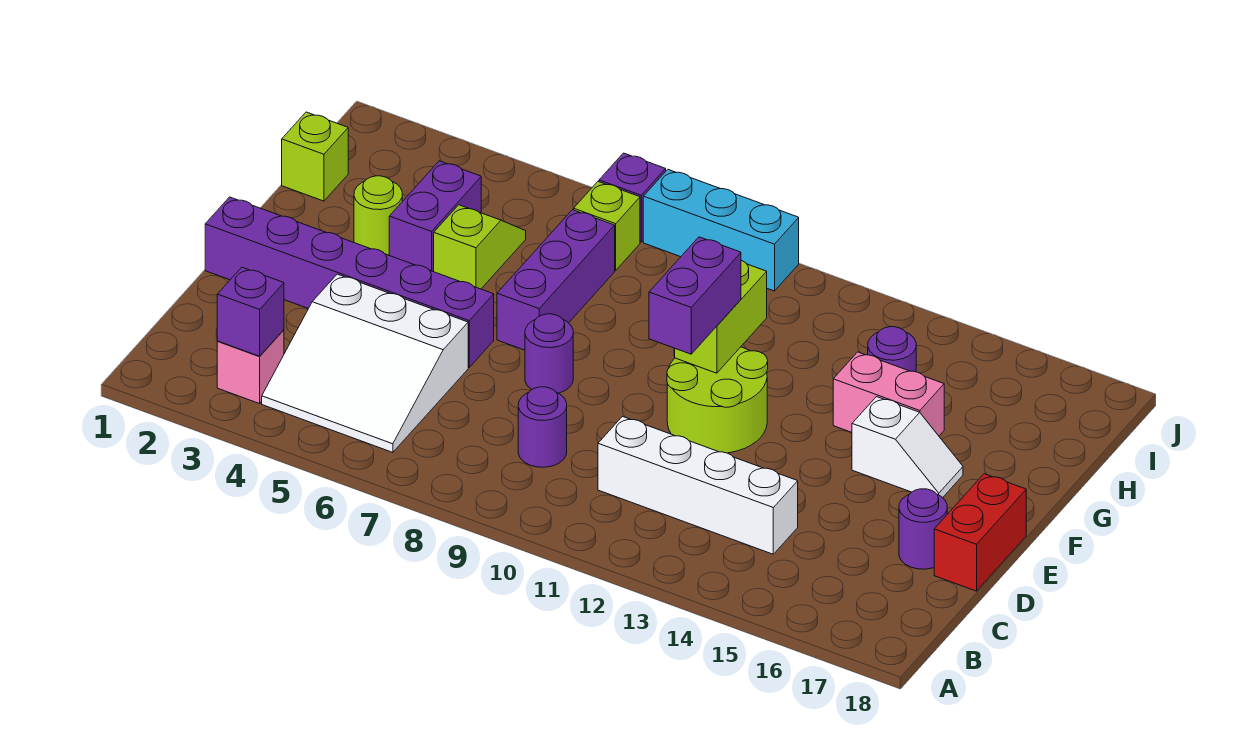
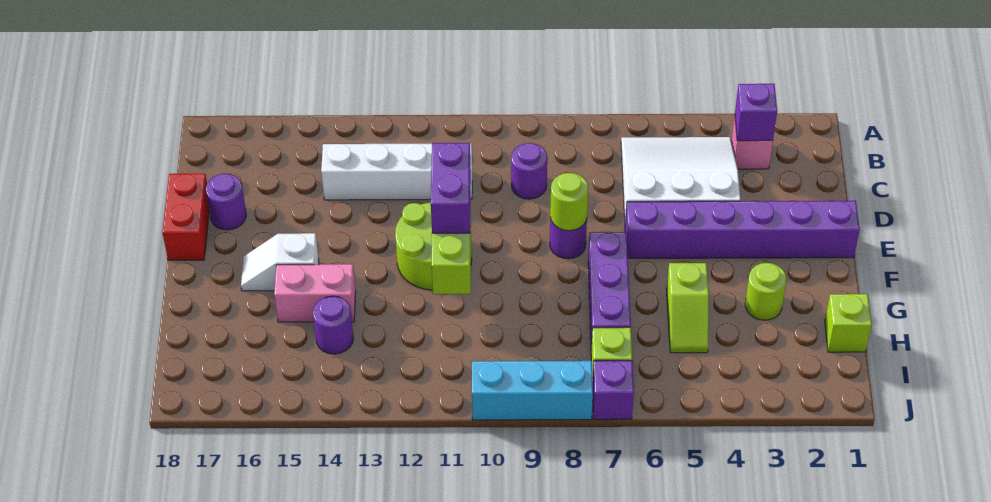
none -> lime round brick E8 level 2
purple brick G4:H4 level 1 -> none

